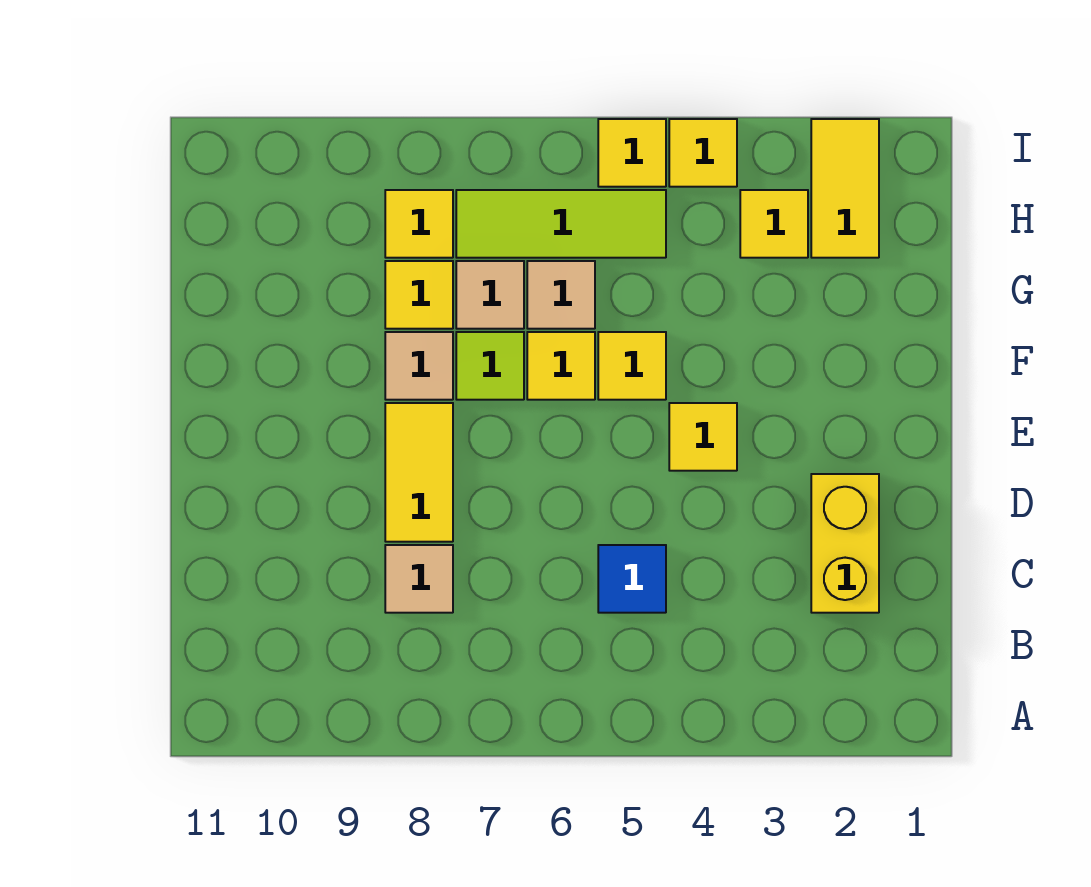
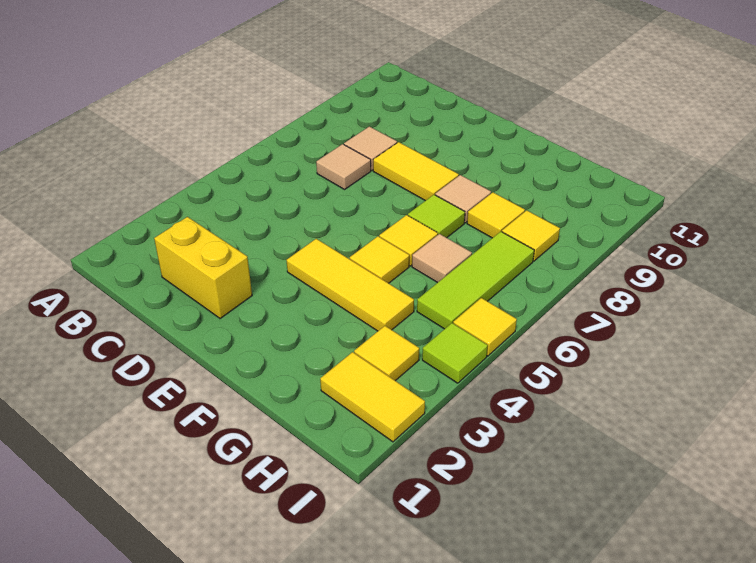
blue tile C5 level 1 -> none
yellow tile E4 level 1 -> yellow tile E4:G4 level 1
tan tile G7 level 1 -> tan tile C7 level 1
yellow tile I4 level 1 -> lime tile I4 level 1

